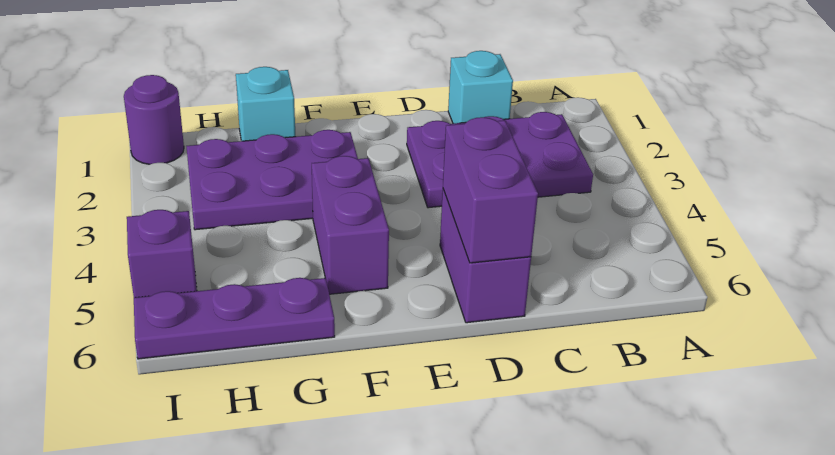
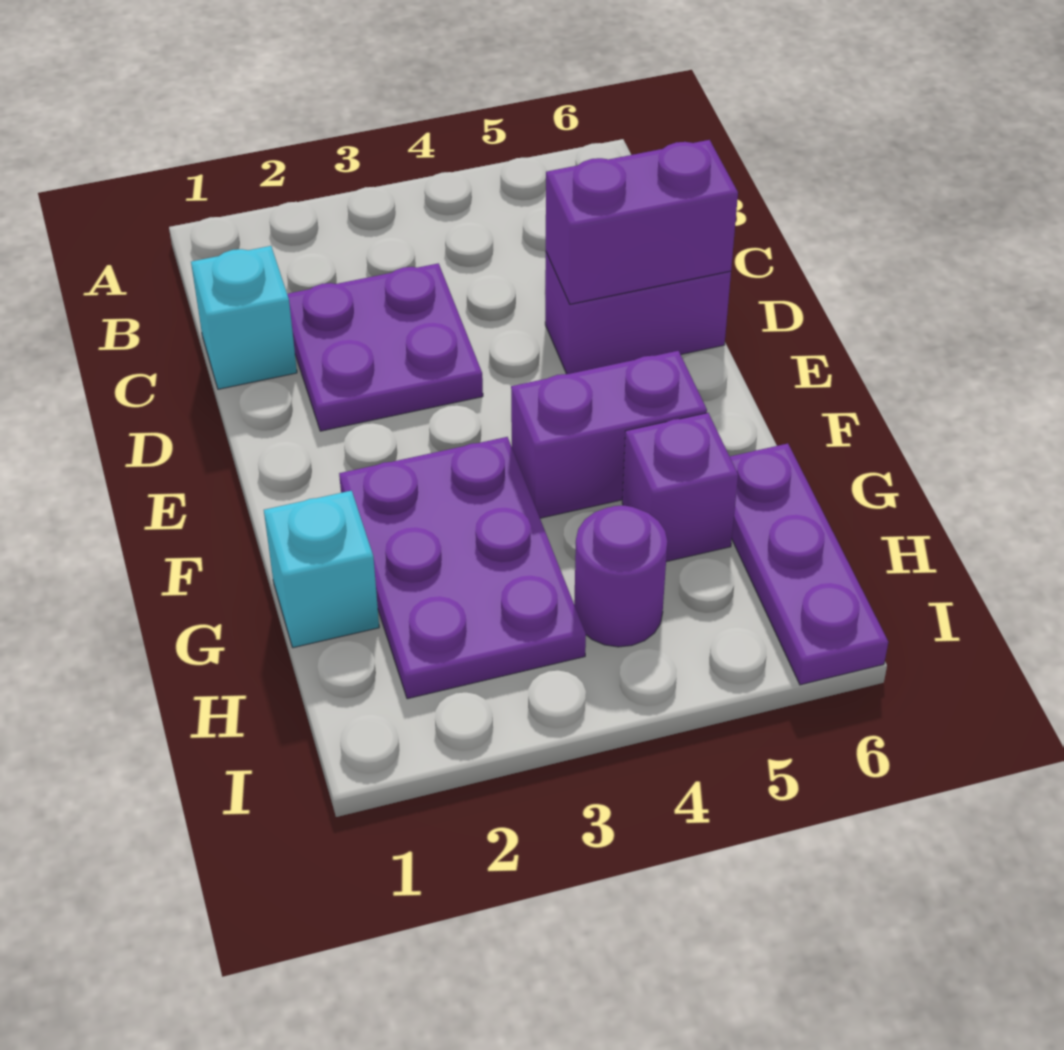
purple plate B2:D3 level 1 -> purple plate C2:D3 level 1
purple round brick I1 level 1 -> purple round brick H4 level 1
purple brick I5 level 1 -> purple brick G5 level 1

